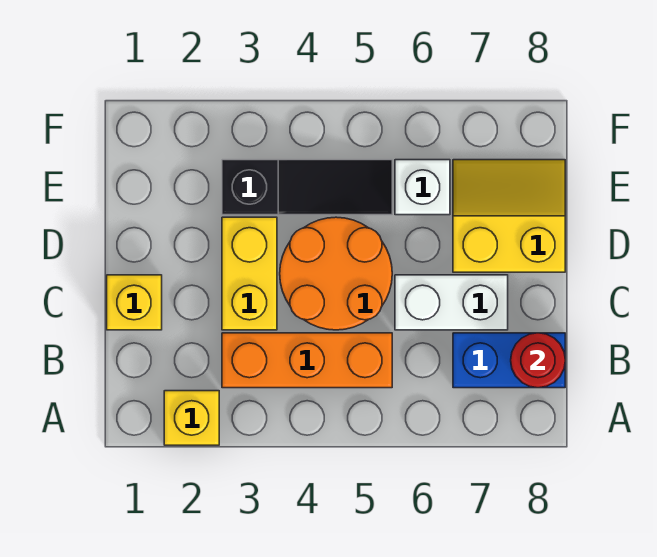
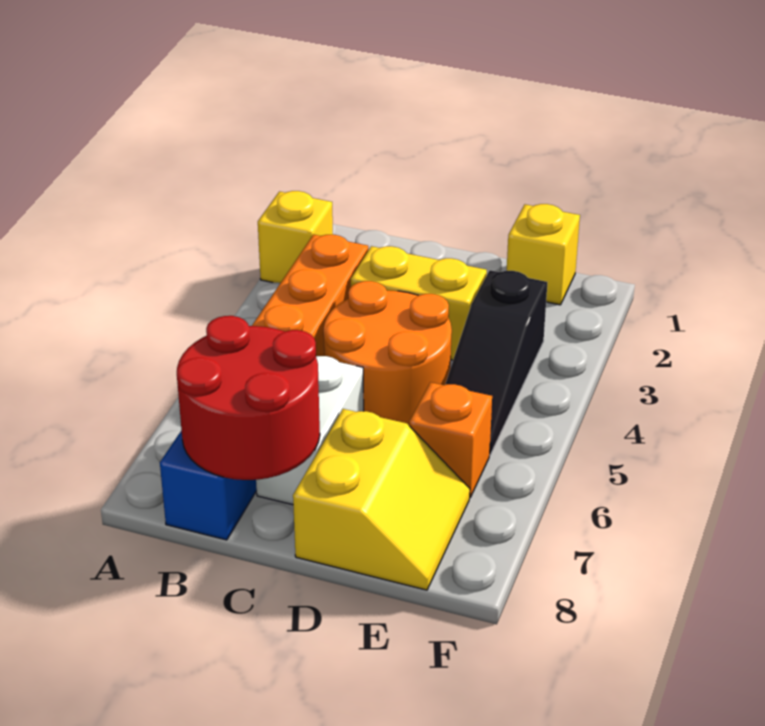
red round brick B8 level 2 -> red round brick B7:C8 level 2
yellow brick C1 level 1 -> yellow brick E1 level 1
white brick E6 level 1 -> orange brick E6 level 1

